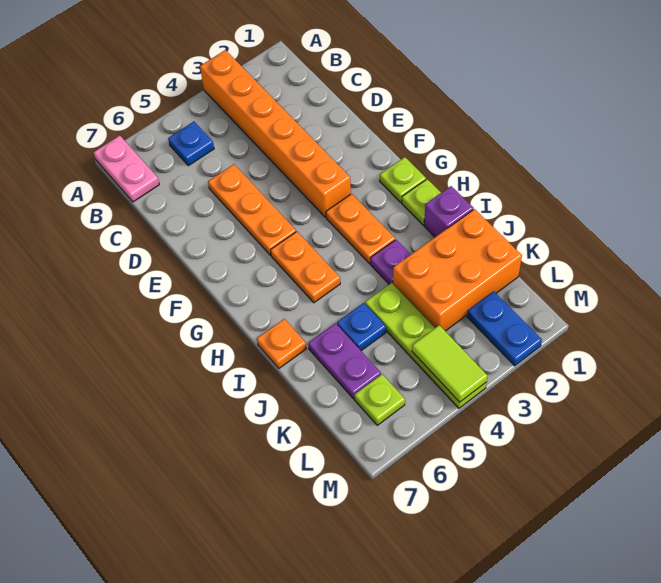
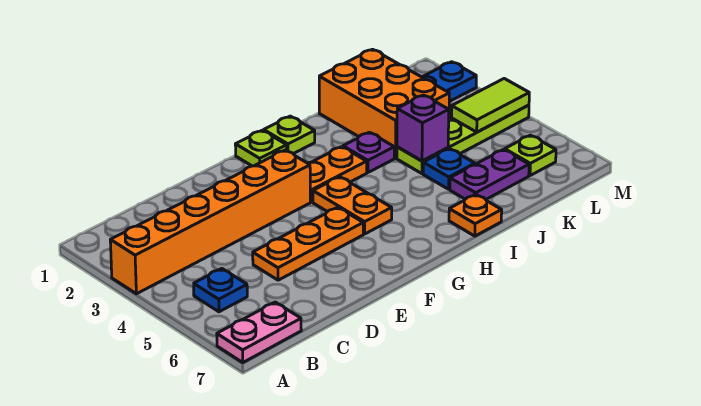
orange plate G5:H5 level 1 -> orange plate G4:G5 level 1
purple brick I1 level 1 -> purple brick J4 level 2

